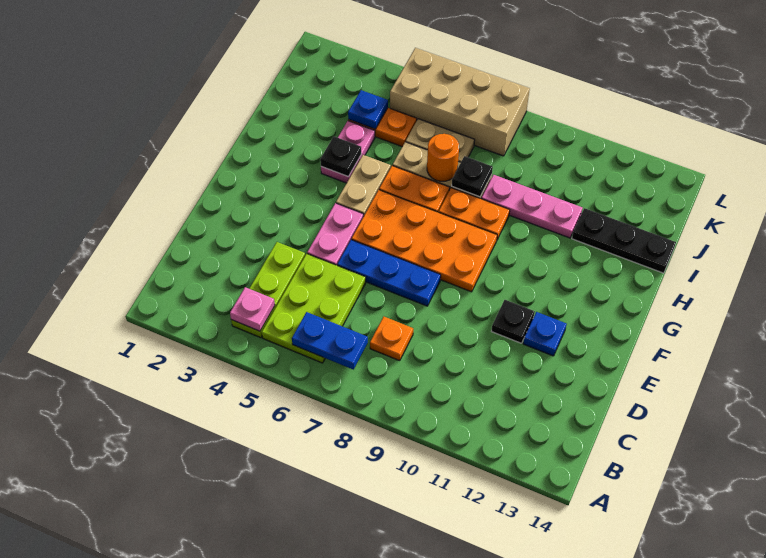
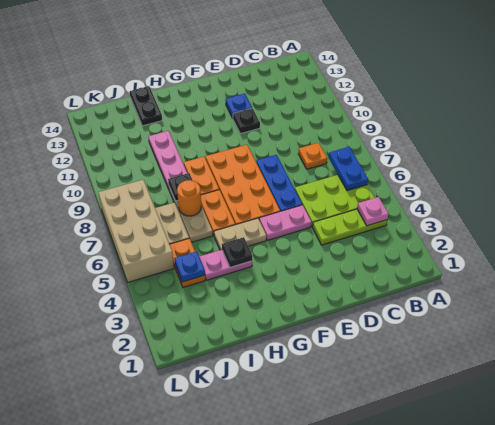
black plate I12:I14 level 1 -> black plate I13:I14 level 1

